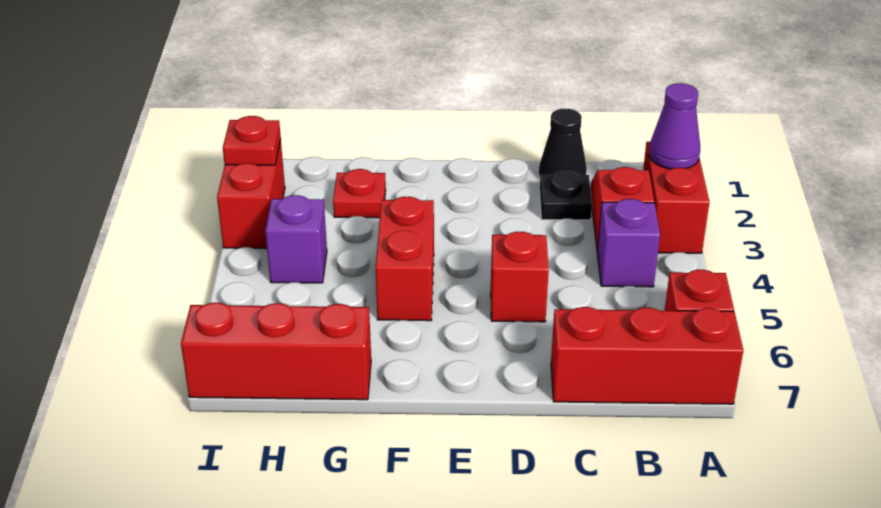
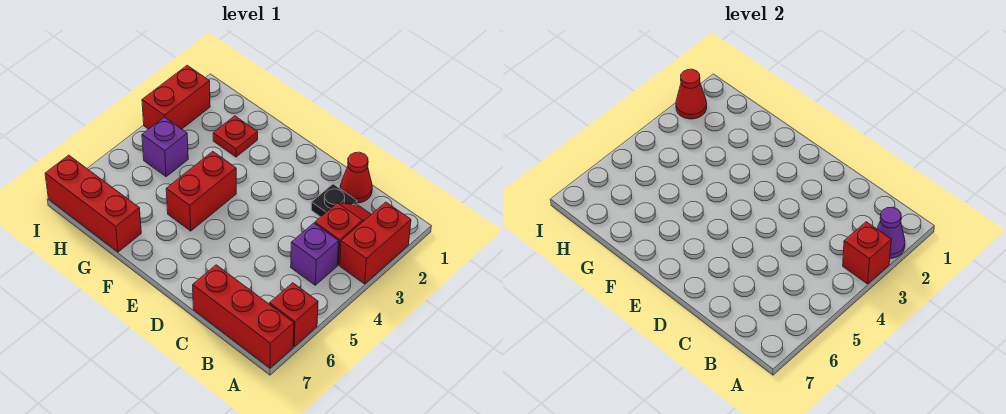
black cone C1 level 1 -> red cone C1 level 1
red brick D5 level 1 -> red brick A3 level 2
red plate I2 level 2 -> red cone I2 level 2

